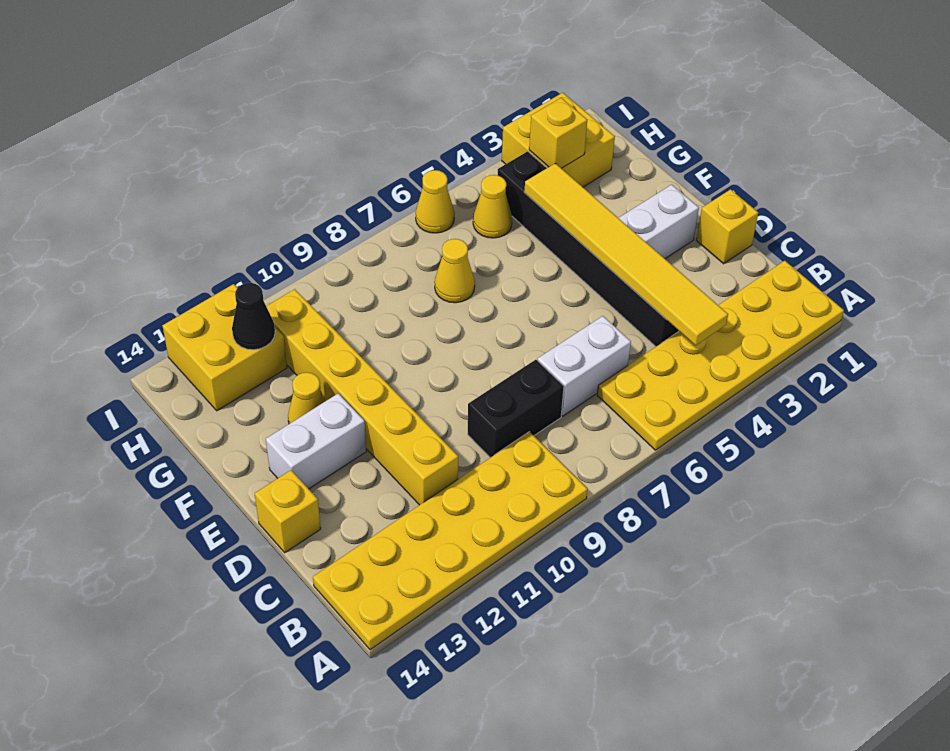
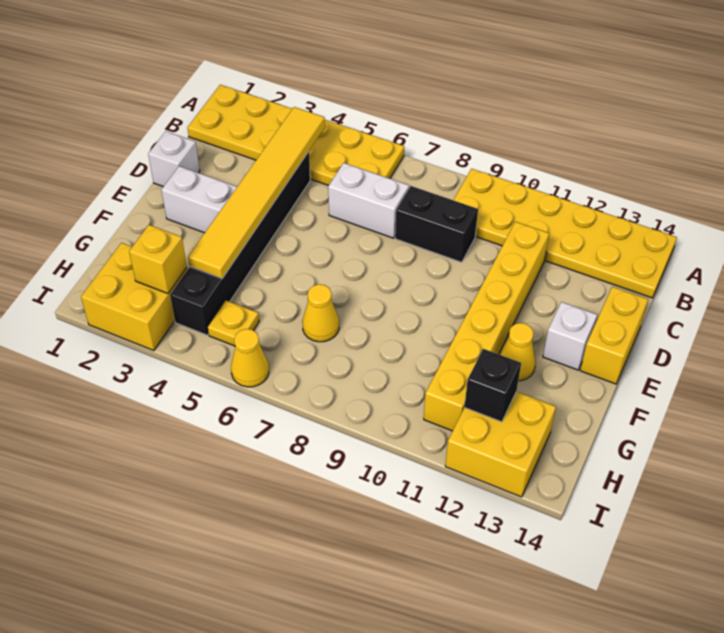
yellow brick D1 level 1 -> white brick D1 level 1
yellow brick D14 level 1 -> yellow brick D14:E14 level 1
white brick E12:E13 level 1 -> white brick E13 level 1
yellow cone H5 level 1 -> yellow plate H5 level 1
black cone H12 level 2 -> black brick H12 level 2

